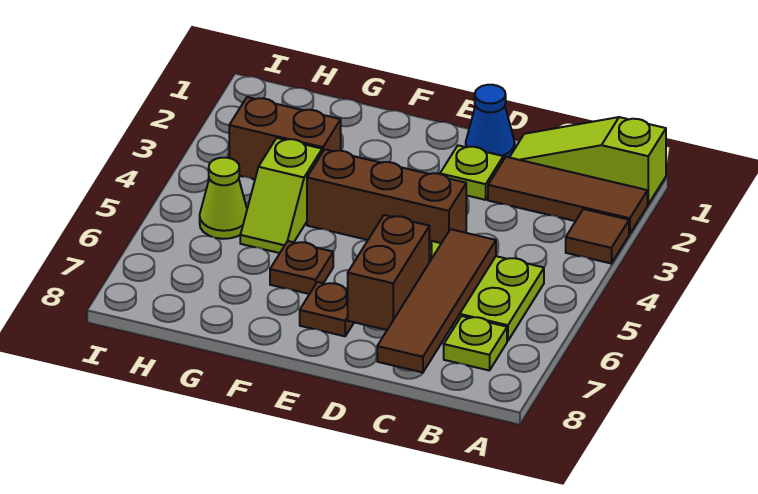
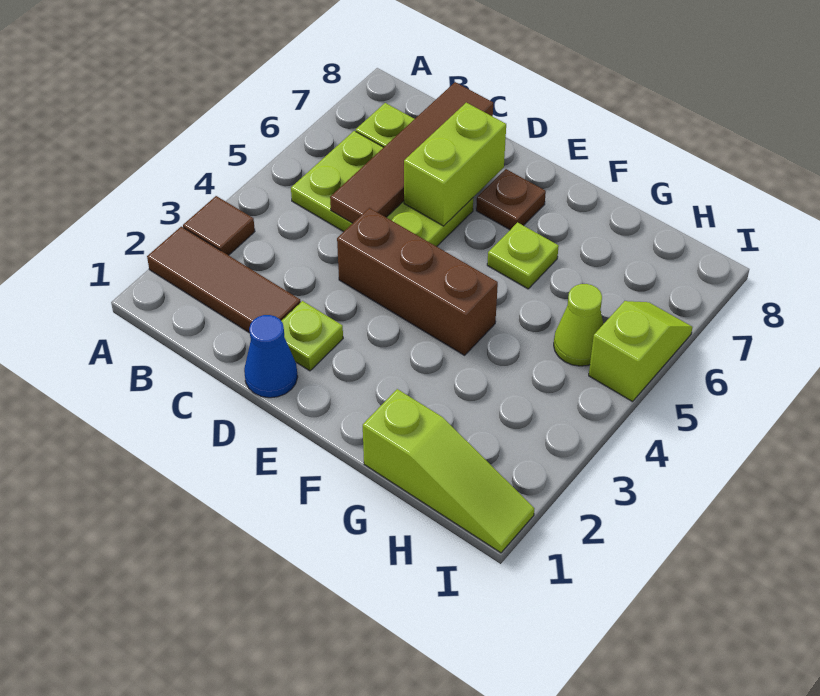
lime slope A1:C1 level 1 top A -> lime slope G1:I1 level 1 top G
brown brick D6:D7 level 2 -> lime brick D6:D7 level 2
brown plate F6 level 1 -> lime plate F6 level 1
brown brick G3:H3 level 1 -> none
lime slope G4:G5 level 1 top 4 -> lime slope I5:I6 level 1 top 5

